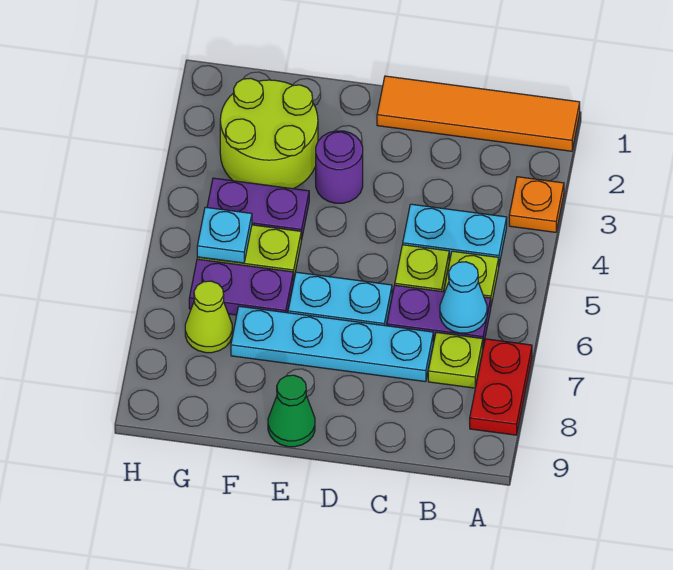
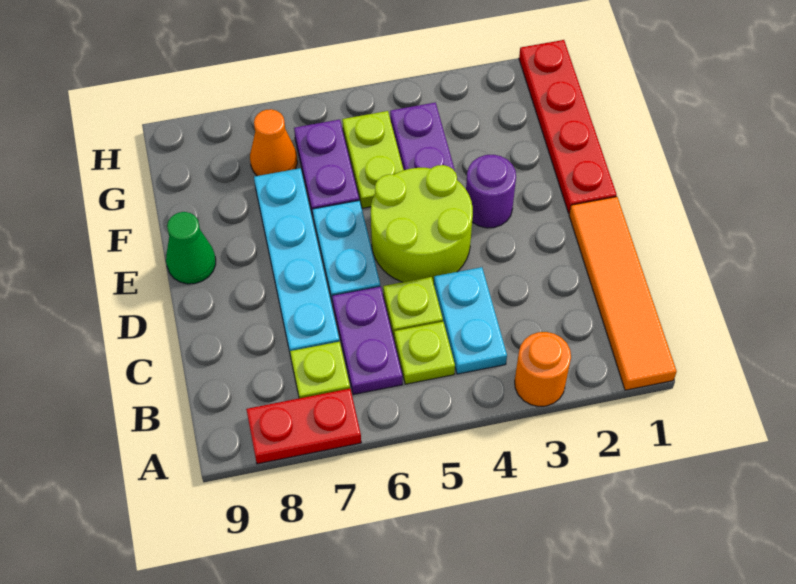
orange plate A3 level 1 -> orange round brick A3 level 1
cyan cone B6 level 2 -> none
none -> red plate E1:H1 level 1
lime round brick F2:G3 level 1 -> lime round brick D4:E5 level 1
cyan plate G5 level 2 -> none
lime cone G7 level 1 -> orange cone G7 level 1

